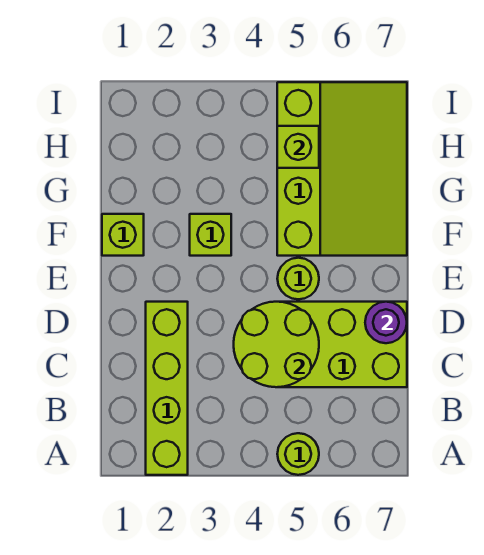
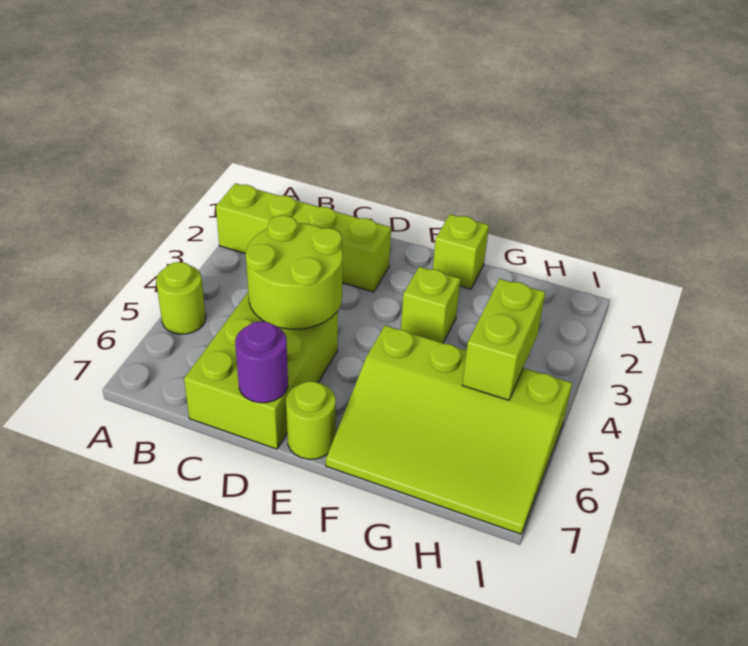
lime round brick E5 level 1 -> lime round brick E7 level 1
lime brick H5 level 2 -> lime brick H4:H5 level 2

